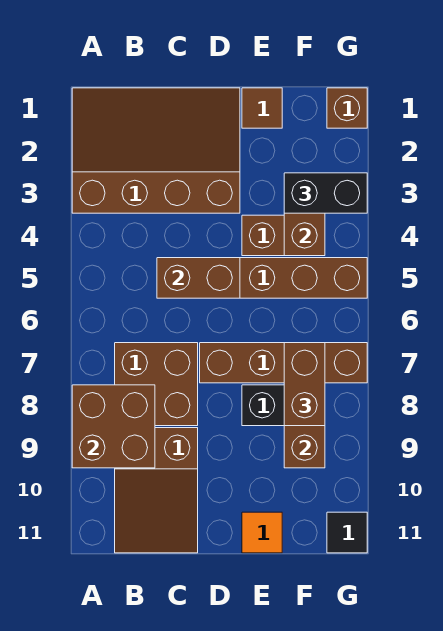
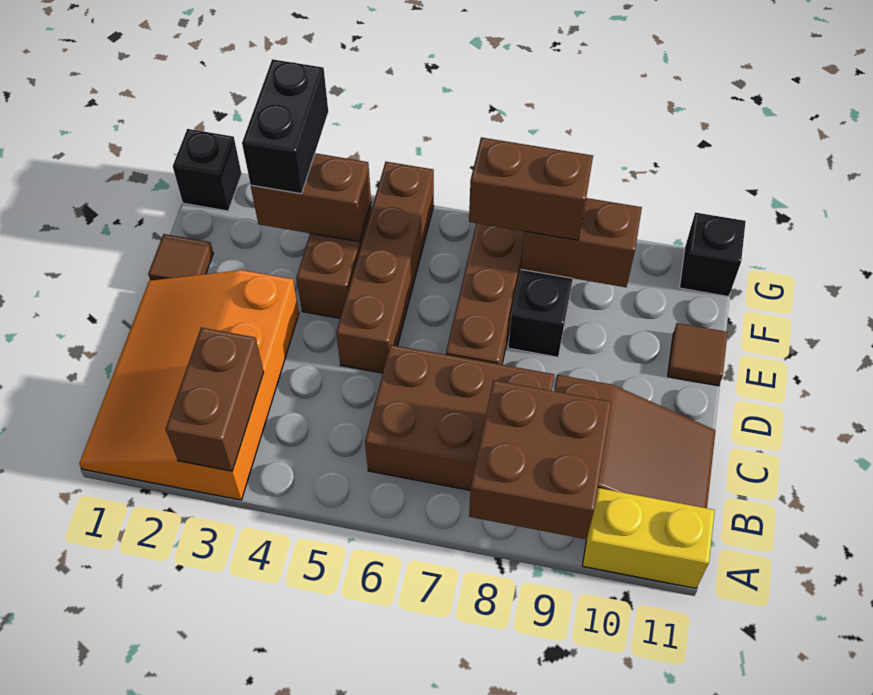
brown slope A1:D3 level 1 top 3 -> orange slope A1:D3 level 1 top 3
none -> yellow brick A10:A11 level 1
brown brick B7:C8 level 1 -> brown brick B6:C8 level 1
brown brick C5:D5 level 2 -> brown brick A3:B3 level 2
orange tile E11 level 1 -> brown tile E11 level 1
brown brick G1 level 1 -> black brick G1 level 1
black tile G11 level 1 -> black brick G11 level 1

